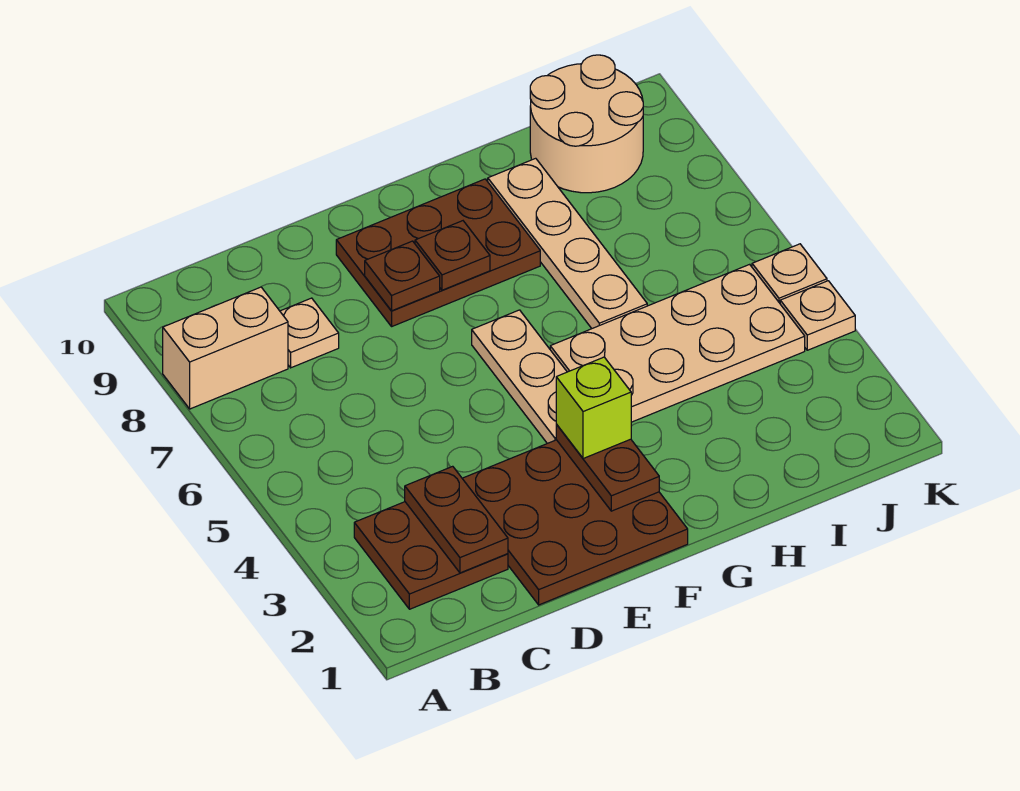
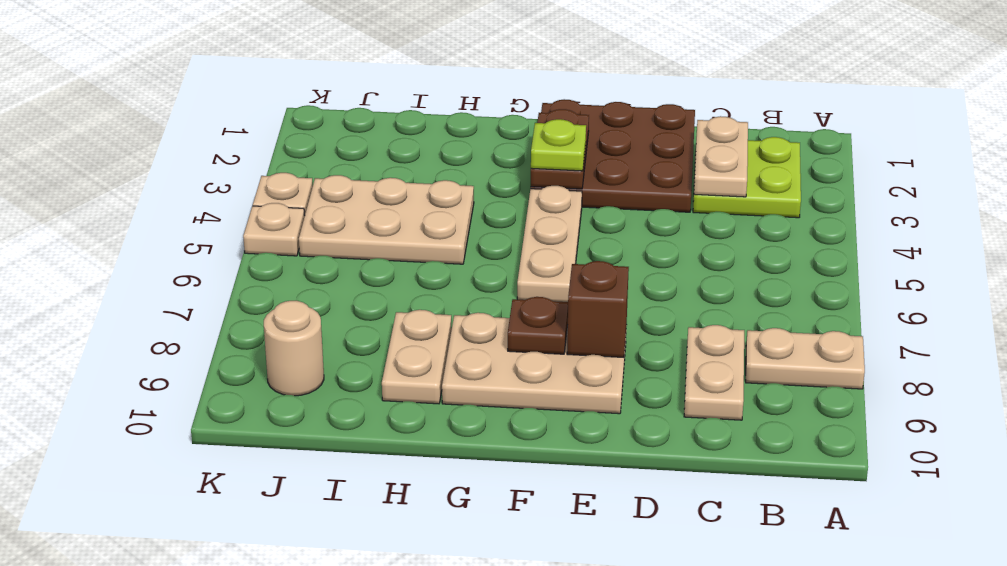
tan brick A8:B8 level 1 -> tan plate A8:B8 level 1
brown plate B2:C3 level 1 -> lime plate B2:C3 level 1
brown plate C2:C3 level 2 -> tan plate C2:C3 level 2
tan plate C8 level 1 -> tan plate C8:C9 level 1
brown plate E8:G9 level 1 -> tan plate E8:G9 level 1
brown plate E8 level 2 -> brown brick E8 level 2
lime brick F3 level 3 -> lime plate F3 level 3
tan plate G4:J5 level 1 -> tan plate H4:J5 level 1
tan plate H6:H9 level 1 -> tan plate H8:H9 level 1
tan round brick I9:J10 level 1 -> tan round brick J9 level 1

